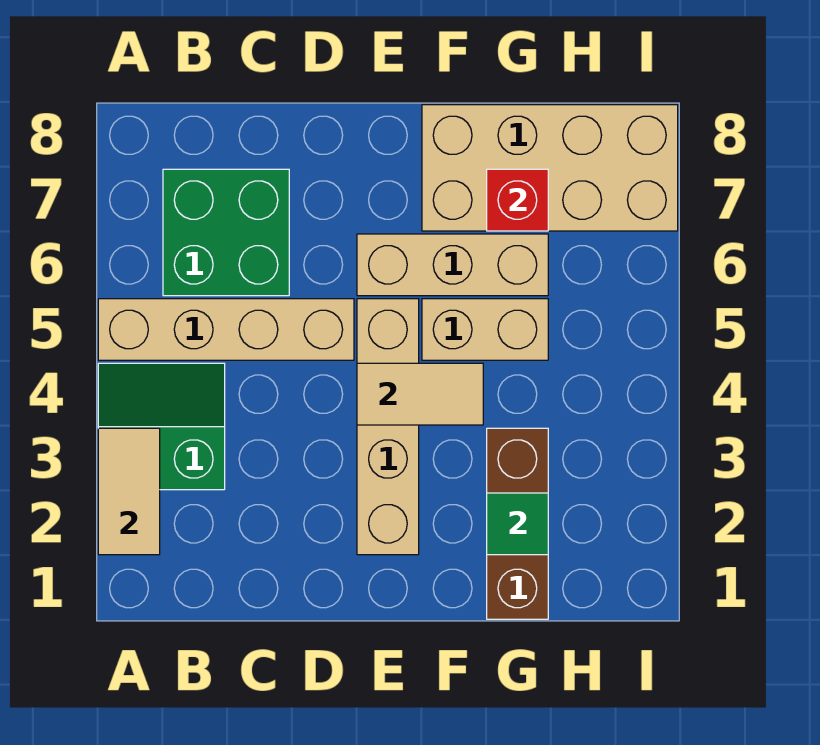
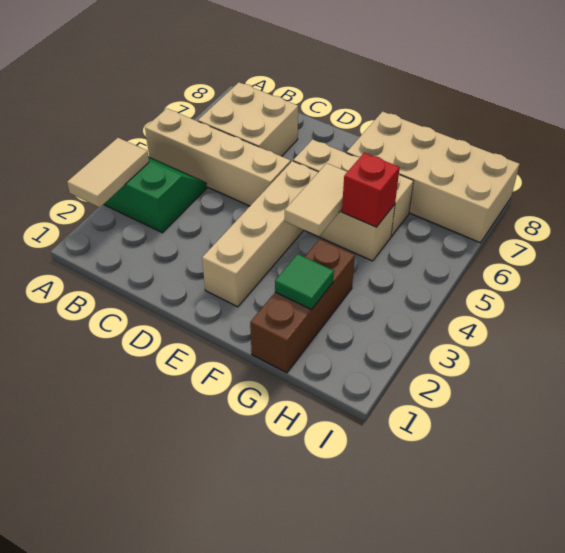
green brick B6:C7 level 1 -> tan brick B6:C7 level 1
tan tile E4:F4 level 2 -> tan tile F4:F5 level 2
red brick G7 level 2 -> red brick G5 level 2

